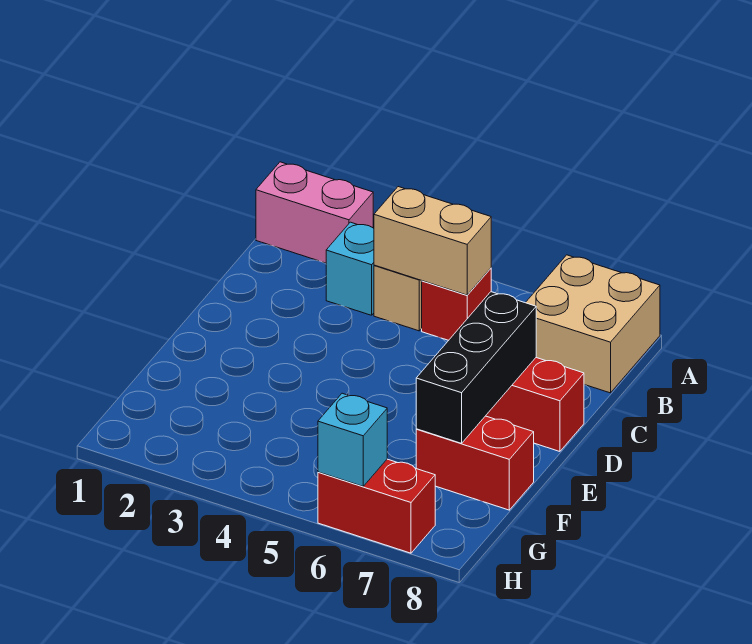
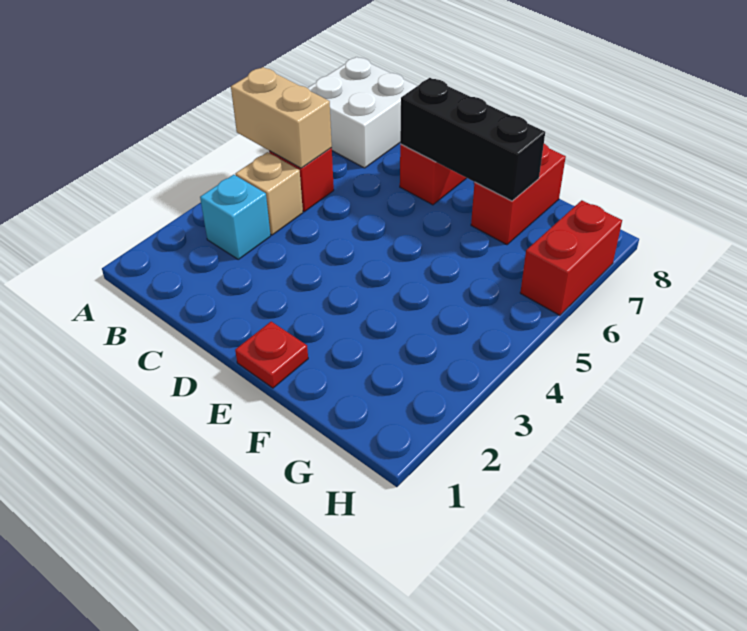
pink brick A1:A2 level 1 -> none
tan brick A7:B8 level 1 -> white brick A7:B8 level 1
tan brick B4:B5 level 2 -> tan brick A5:B5 level 2
none -> red plate E1 level 1
cyan brick H6 level 2 -> none

